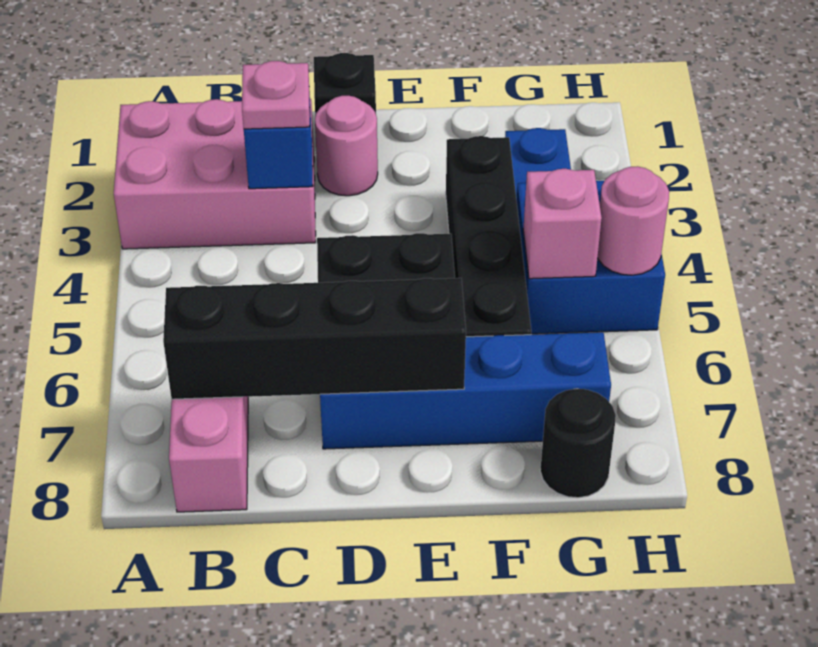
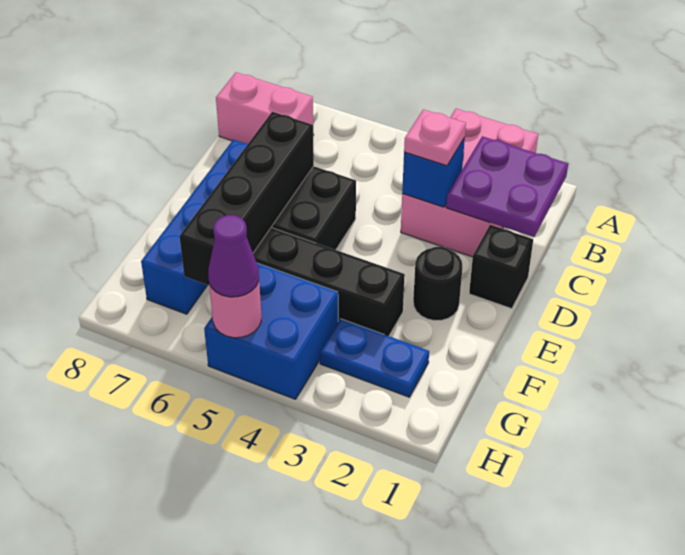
none -> purple plate B1:C2 level 2
black brick B7:E7 level 2 -> black brick D6:G6 level 2
pink round brick D2 level 1 -> none
pink brick G5 level 2 -> none
black round brick G8 level 1 -> black round brick E2 level 1
none -> purple cone H5 level 3

